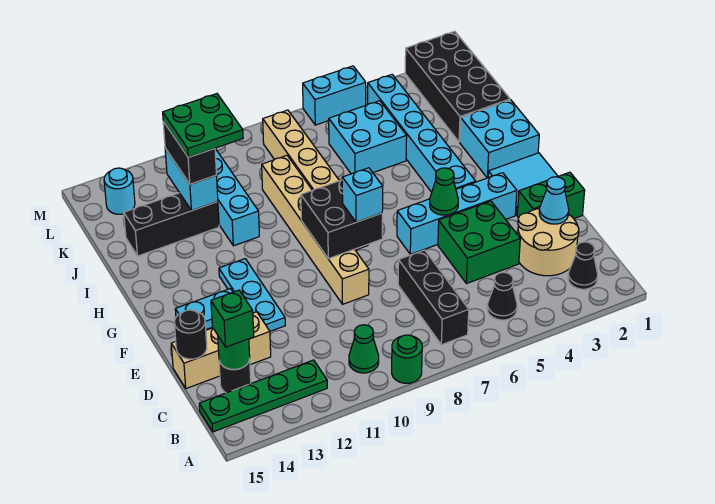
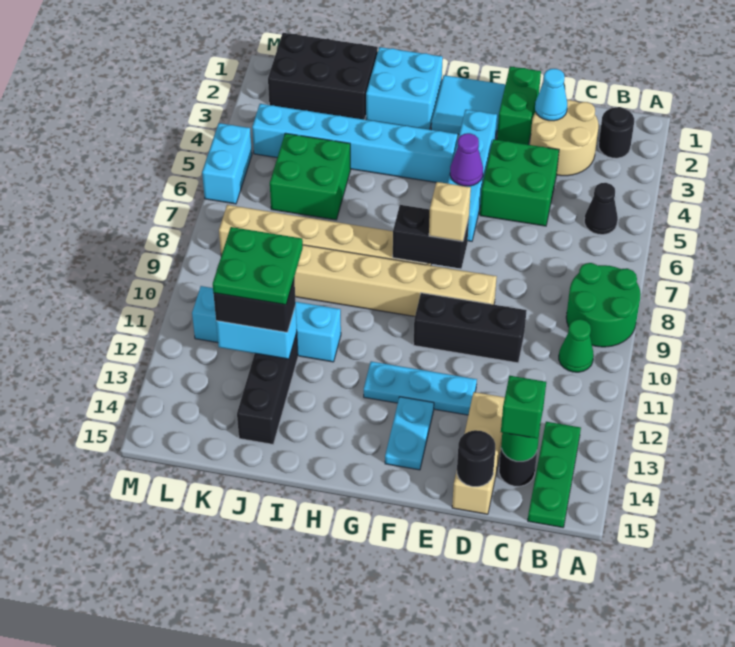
green round brick A9 level 1 -> green round brick A8:B9 level 1
black cone B2 level 1 -> black round brick B2 level 1
black brick B7:D7 level 1 -> black brick D10:F10 level 1
green plate B12:B15 level 1 -> green plate B13:B15 level 1
green cone F5 level 2 -> purple cone F5 level 2
black brick F8:G9 level 2 -> black brick F8:G8 level 2
cyan brick F8 level 3 -> tan brick F8 level 3
black brick J1:M2 level 1 -> black brick J1:L2 level 1
cyan brick J5:K6 level 1 -> green brick J5:K6 level 1
cyan round brick L14 level 1 -> none

